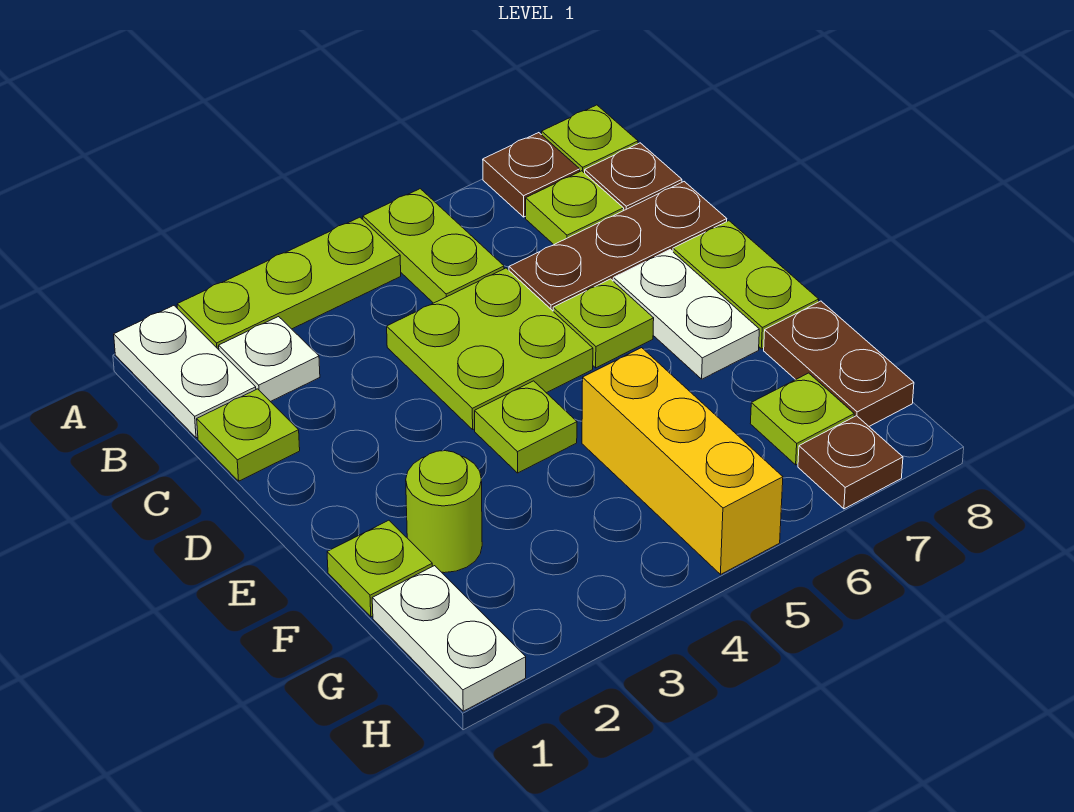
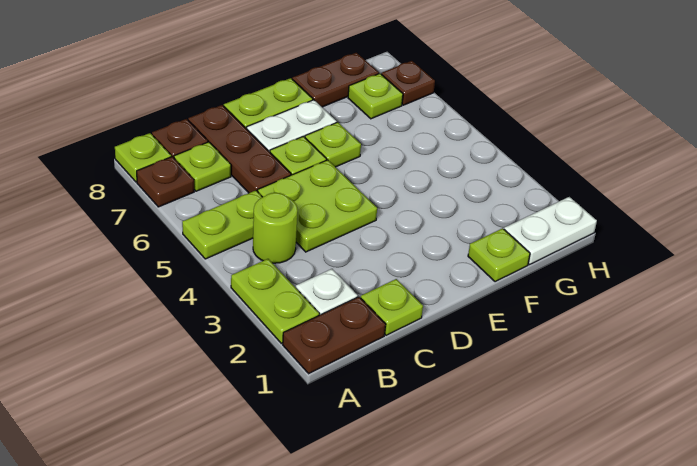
white plate A1:B1 level 1 -> brown plate A1:B1 level 1
lime plate A2:A4 level 1 -> lime plate A2:A3 level 1
lime plate E4 level 1 -> lime plate E6 level 1
lime round brick F2 level 1 -> lime round brick B4 level 1
yellow brick F5:H5 level 1 -> none

